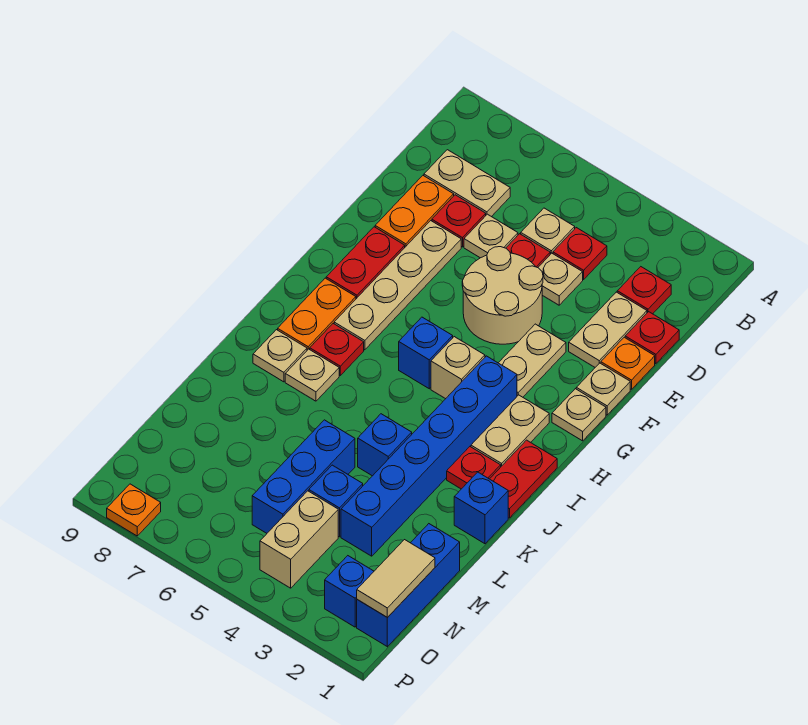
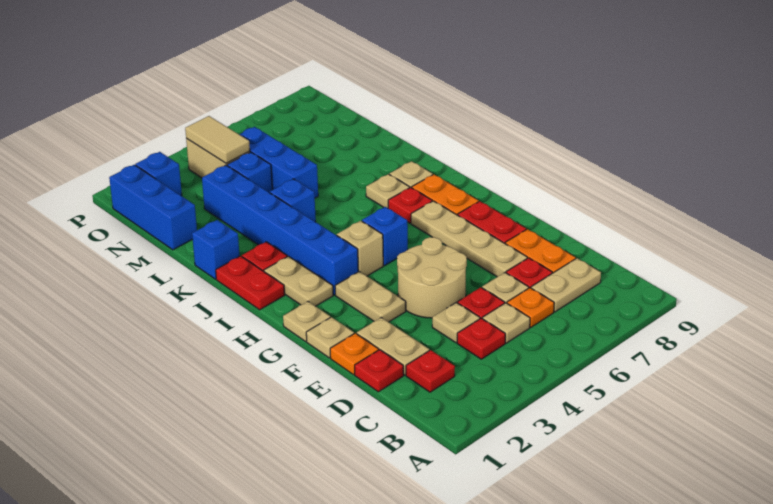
tan tile N1:O1 level 2 -> tan tile N4:O4 level 2
orange plate P8 level 1 -> orange plate C6 level 1

